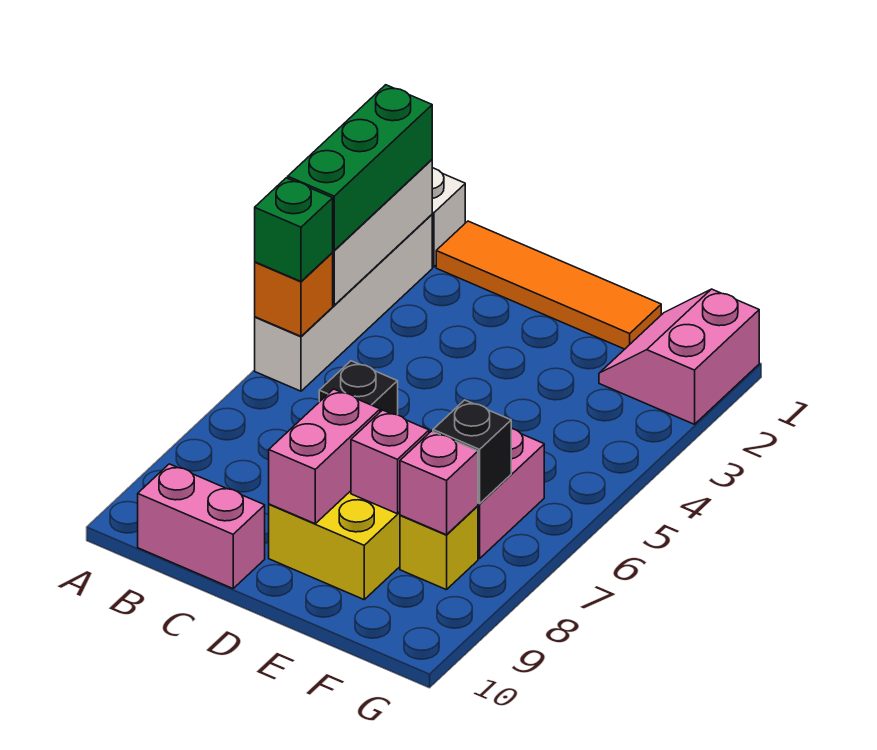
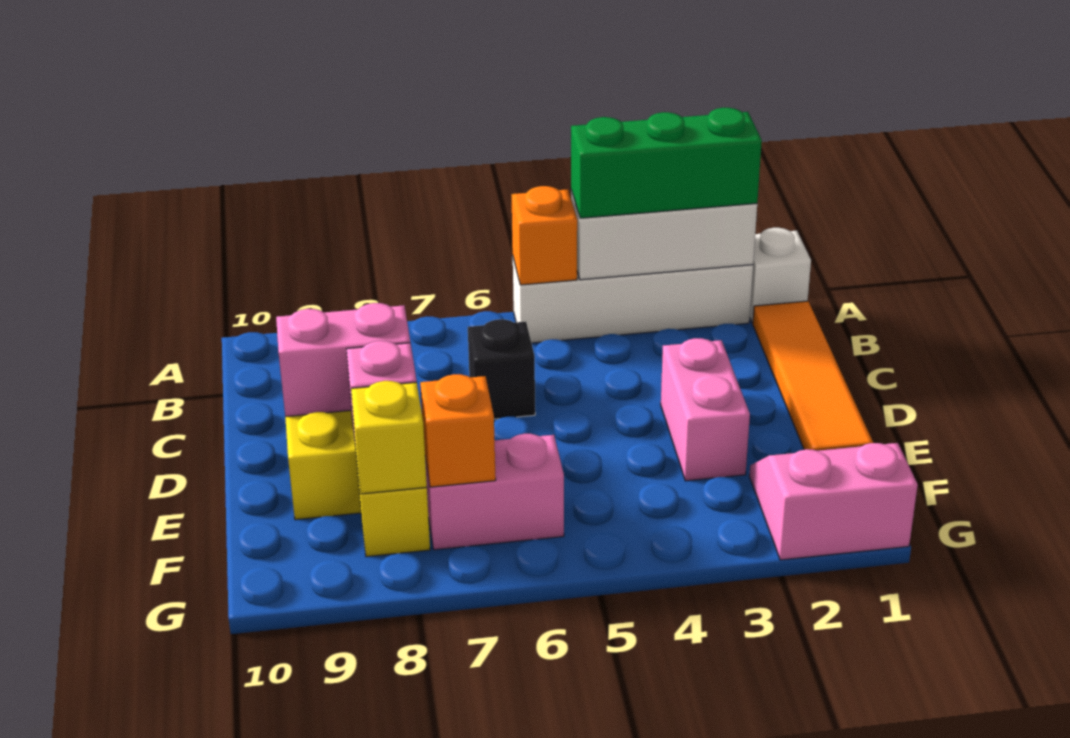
green brick A5 level 3 -> none
pink brick B10:C10 level 1 -> pink brick D3:E3 level 1
black brick F7 level 2 -> orange brick F7 level 2
pink brick F8 level 2 -> yellow brick F8 level 2

